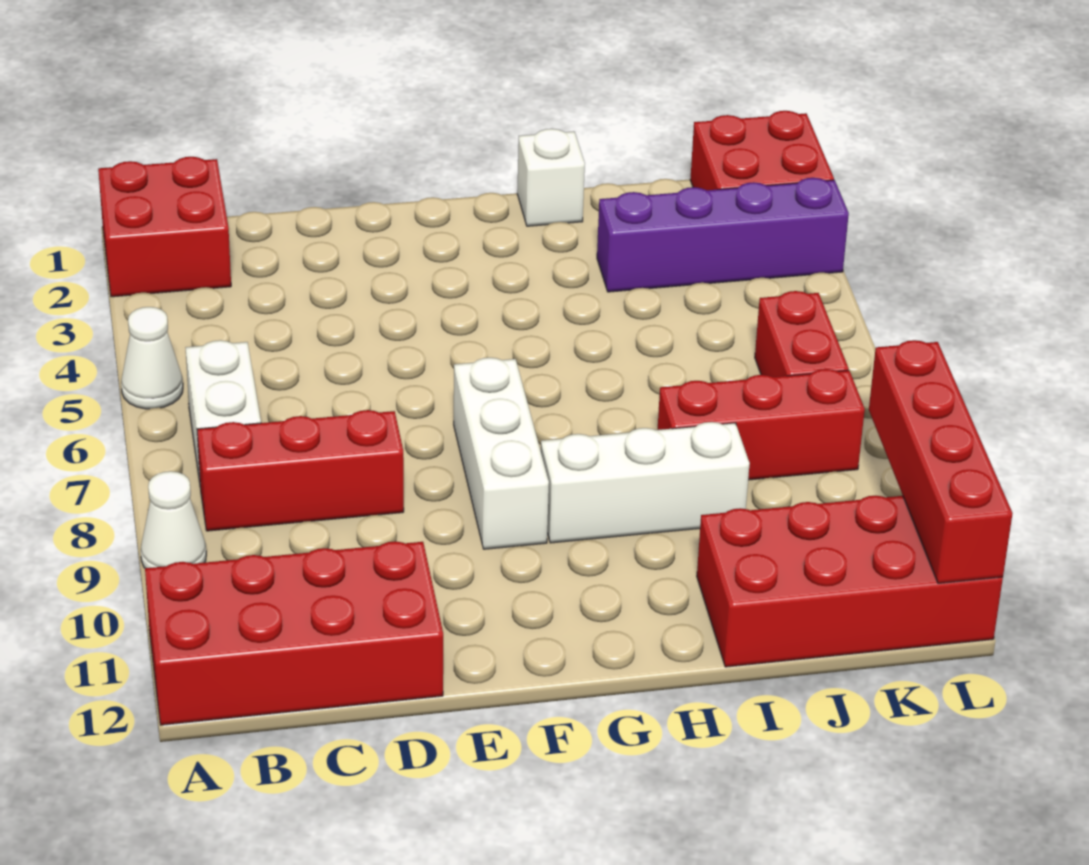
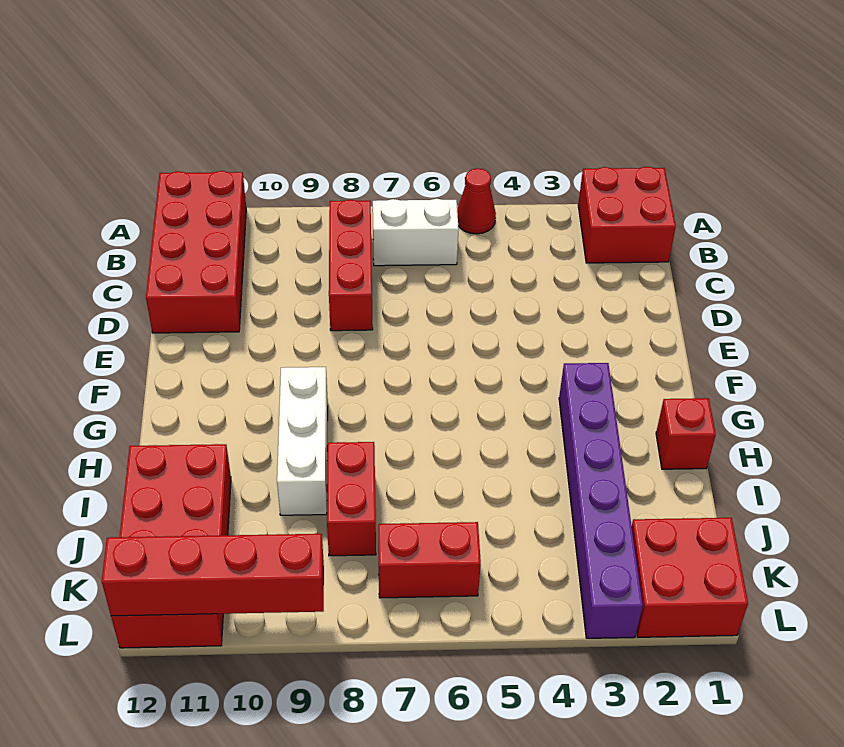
white cone A5 level 1 -> red cone A5 level 1
white cone A9 level 1 -> none
white brick F7:F9 level 1 -> none
white brick H1 level 1 -> red brick H1 level 1
purple brick I3:L3 level 1 -> purple brick G3:L3 level 1
red brick I8:K8 level 1 -> red brick I8:J8 level 1

